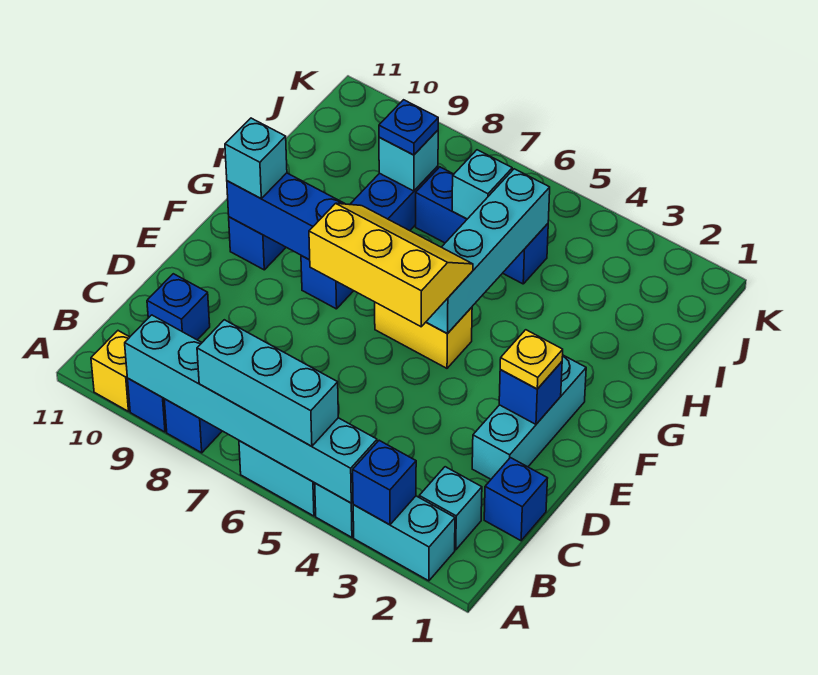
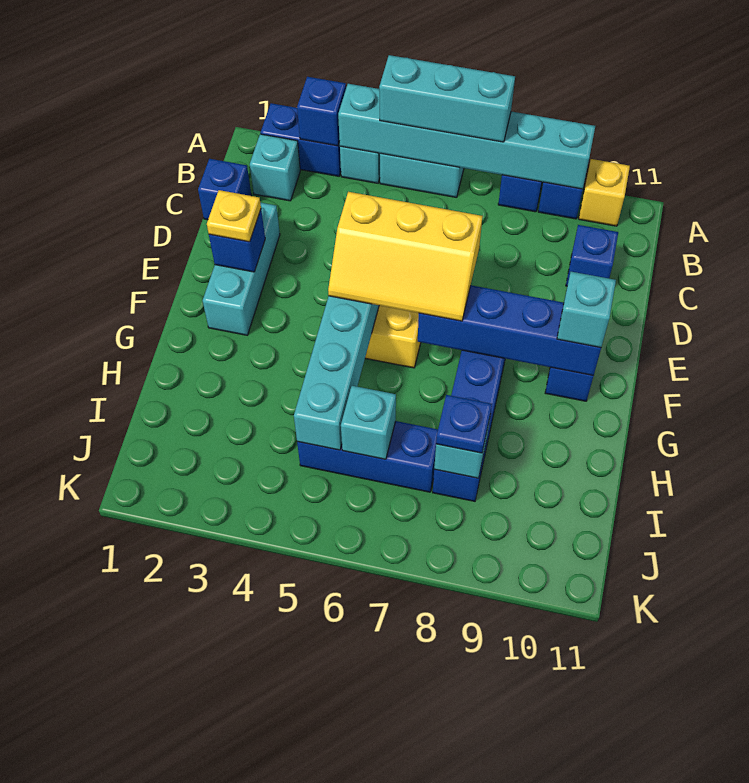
cyan brick A2:A3 level 1 -> blue brick A2:A3 level 1

